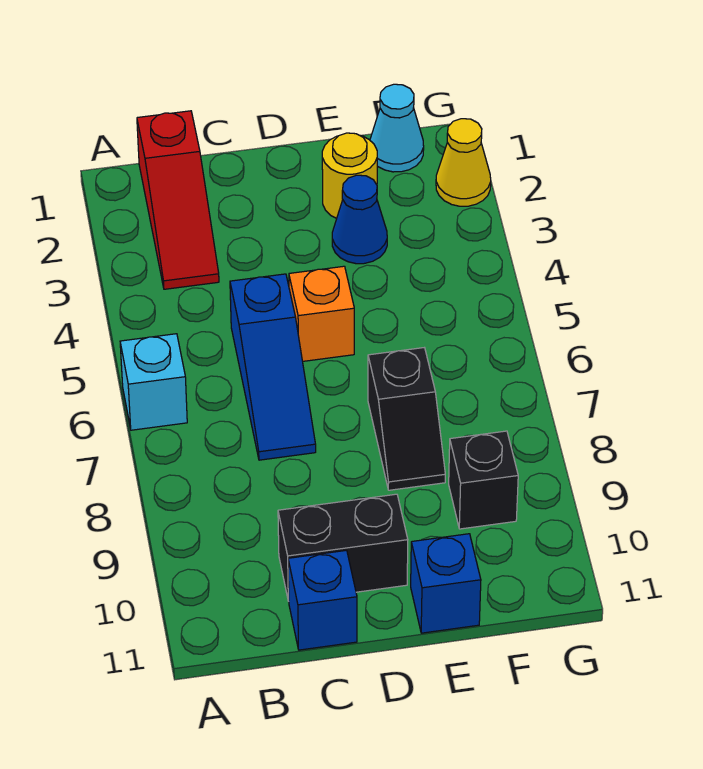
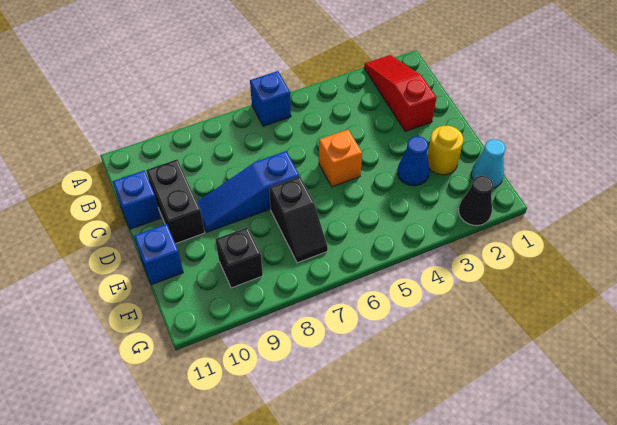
cyan brick A6 level 1 -> blue brick A6 level 1
red slope B1:B3 level 1 top 1 -> red slope A2:C2 level 1 top C
blue slope C5:C7 level 1 top 5 -> blue slope D7:D9 level 1 top 7
black slope E7:E8 level 1 top 7 -> black slope E7:F7 level 1 top E
yellow cone G2 level 1 -> black cone G2 level 1

